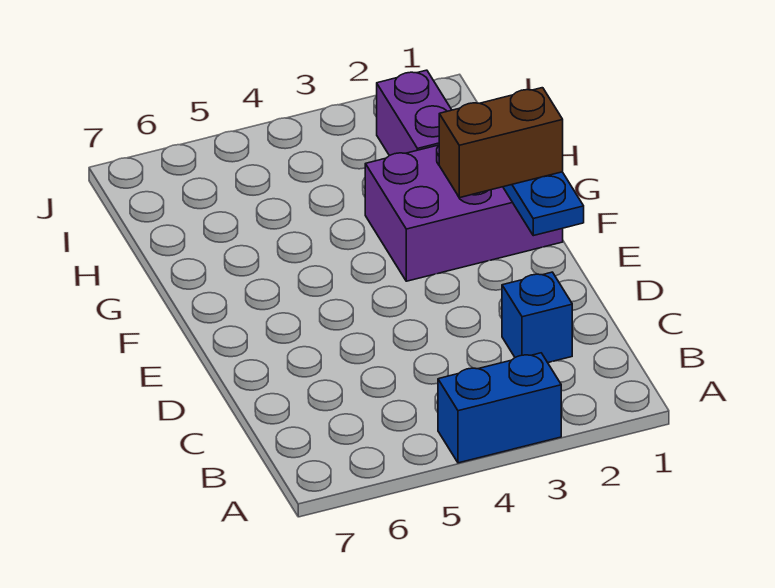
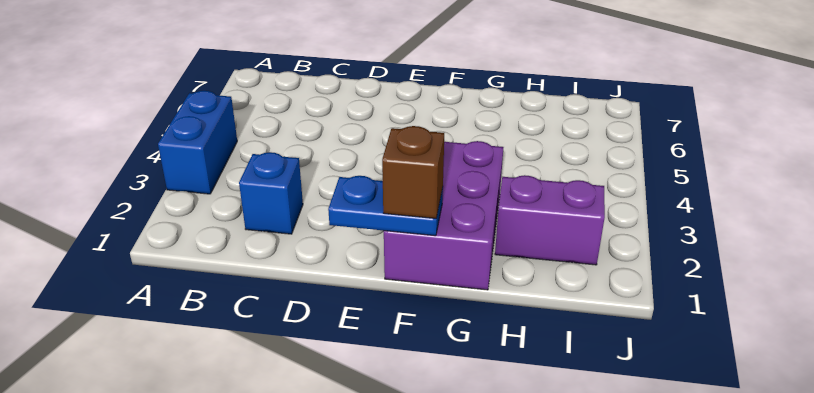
brown brick F1:F2 level 3 -> brown brick F1 level 3

